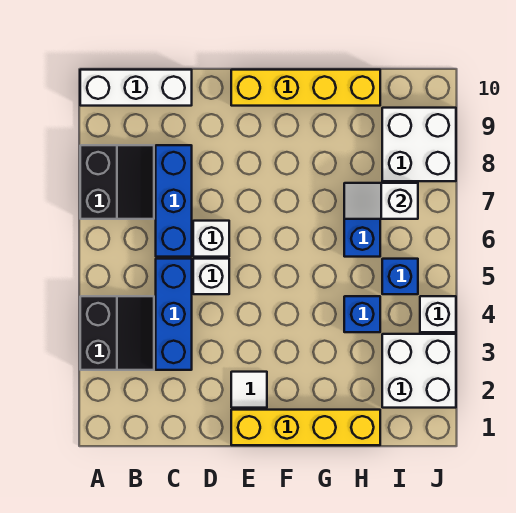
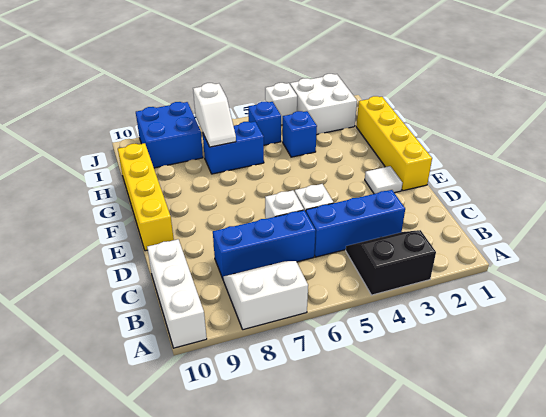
black slope A7:B8 level 1 top A -> white slope A7:B8 level 1 top A
white brick I8:J9 level 1 -> blue brick I8:J9 level 1

